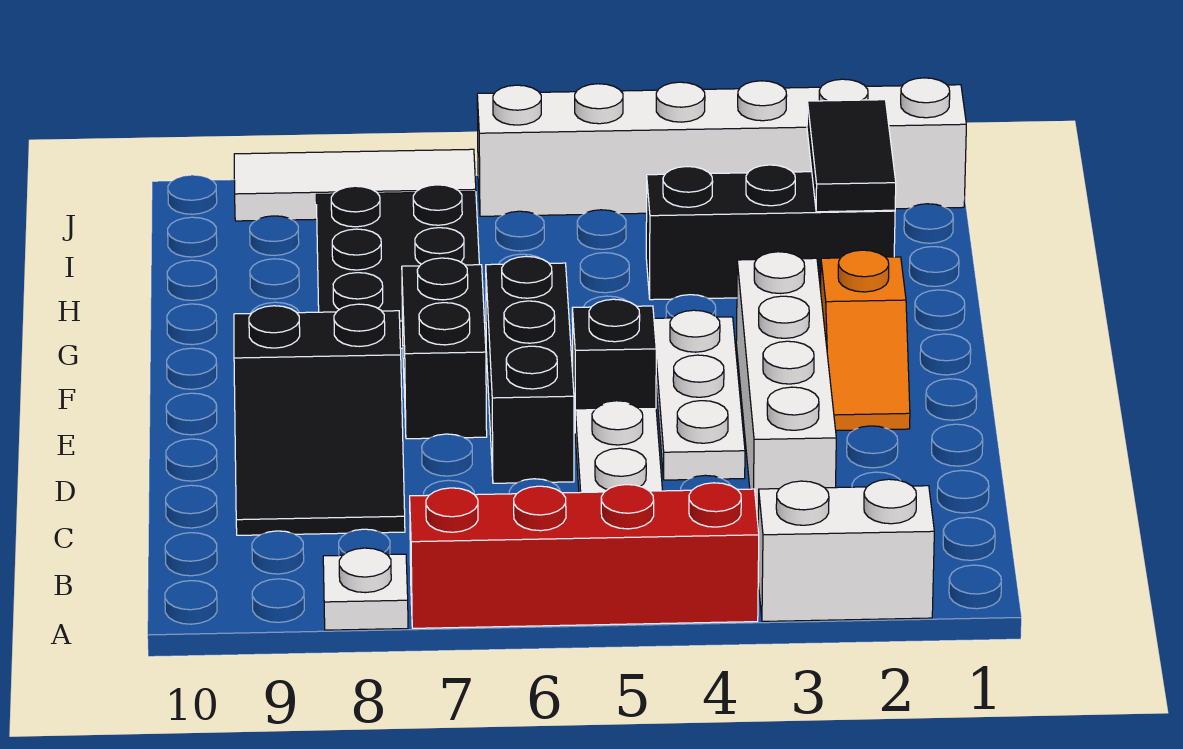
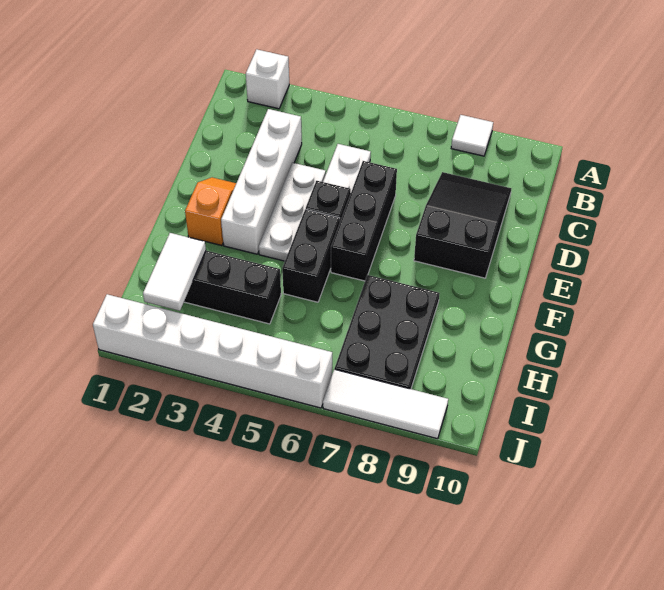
white brick A2:A3 level 1 -> white brick A2 level 1
red brick A4:A7 level 1 -> none
white plate A8 level 1 -> white tile A8 level 1
black brick E7:F7 level 1 -> black brick F5:G5 level 1
black tile H2:I2 level 2 -> white tile H2:I2 level 2

